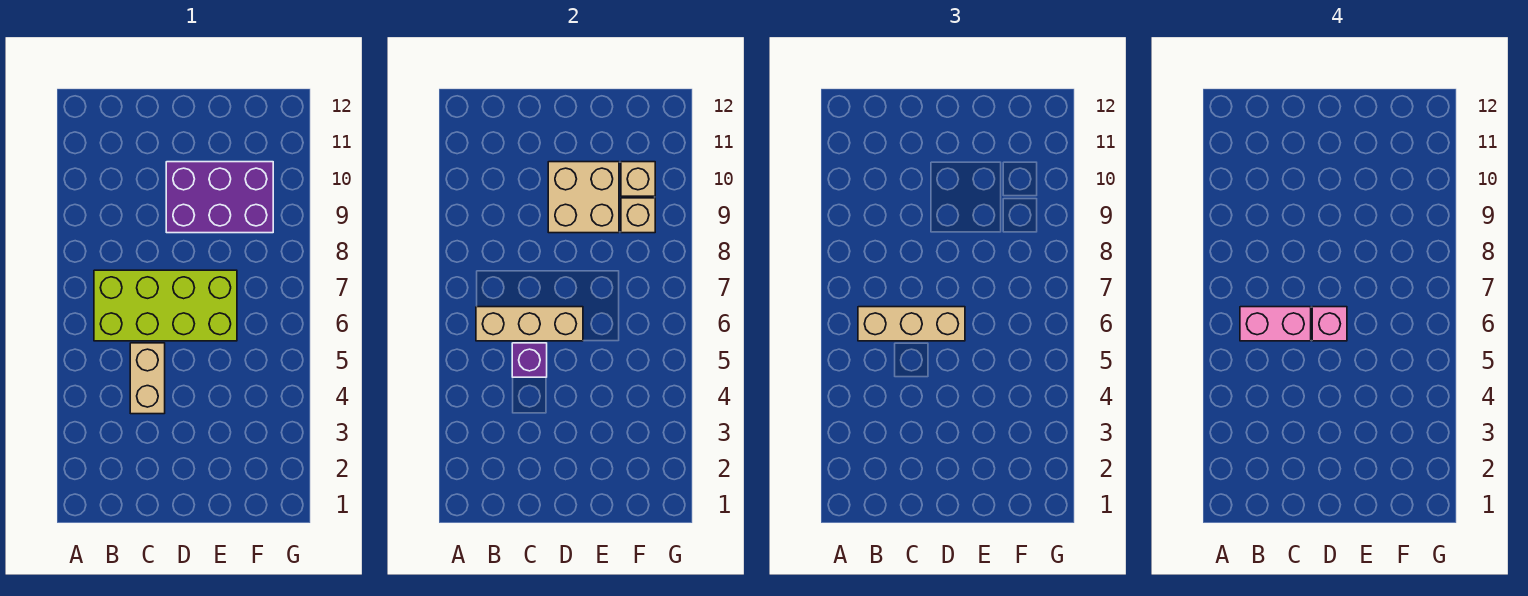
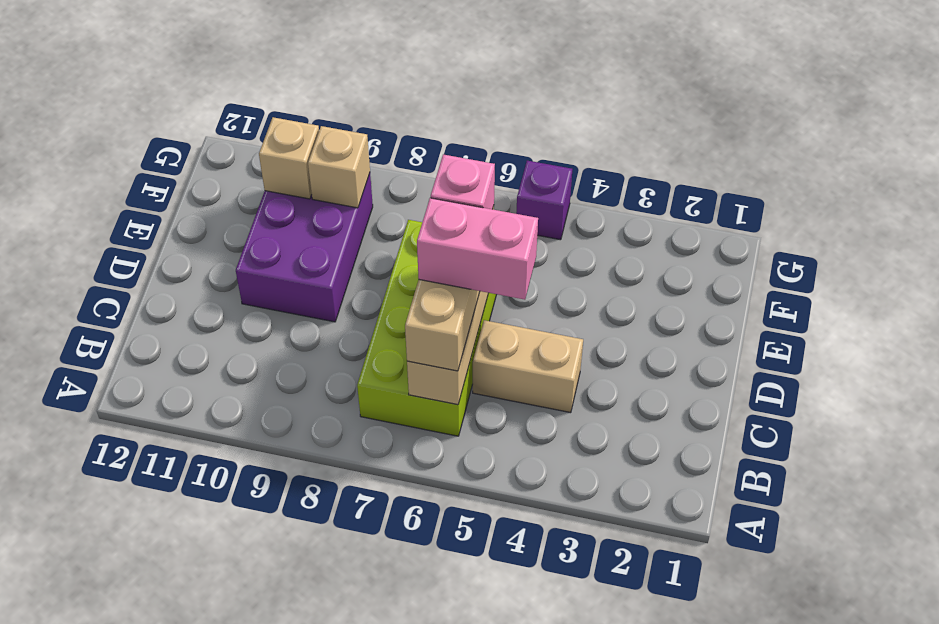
pink brick B6:C6 level 4 -> pink brick C5:C6 level 4
purple brick C5 level 2 -> purple brick G5 level 1
tan brick D9:E10 level 2 -> none

